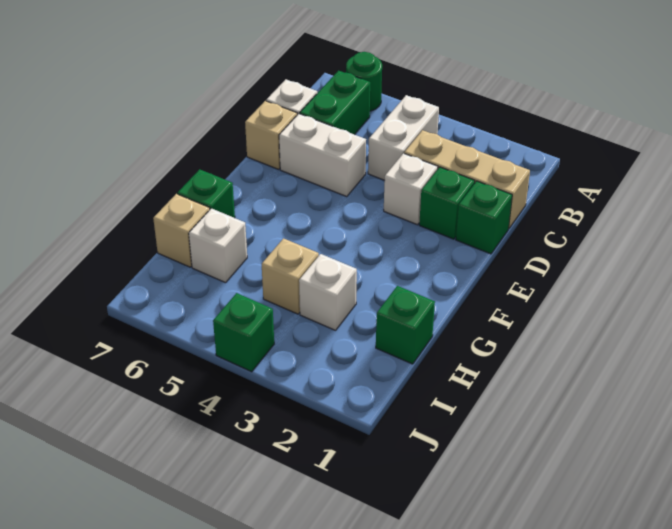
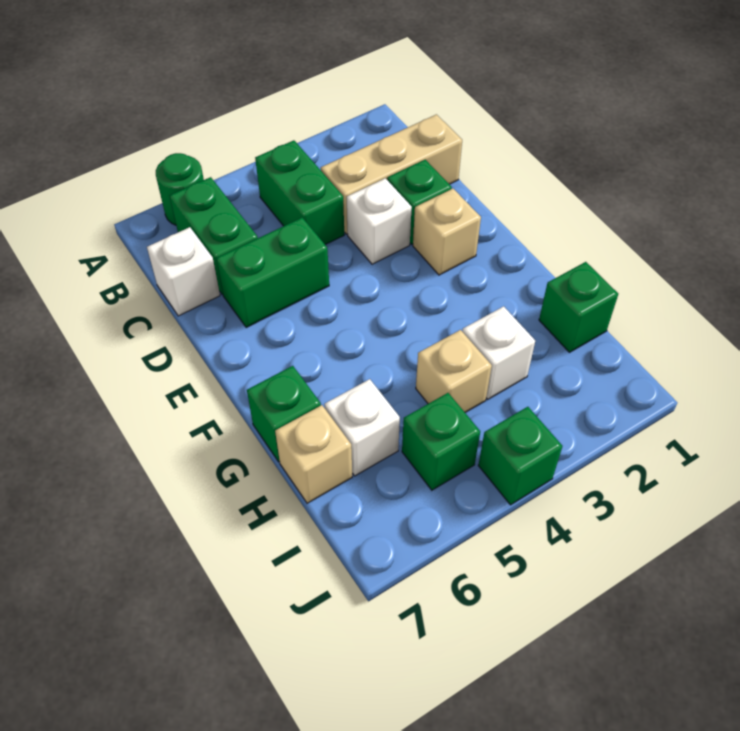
white brick B4:C4 level 1 -> green brick B4:C4 level 1
green brick D1 level 1 -> green brick I5 level 1
white brick D5:D6 level 1 -> green brick D5:D6 level 1
tan brick D7 level 1 -> tan brick E2 level 1

